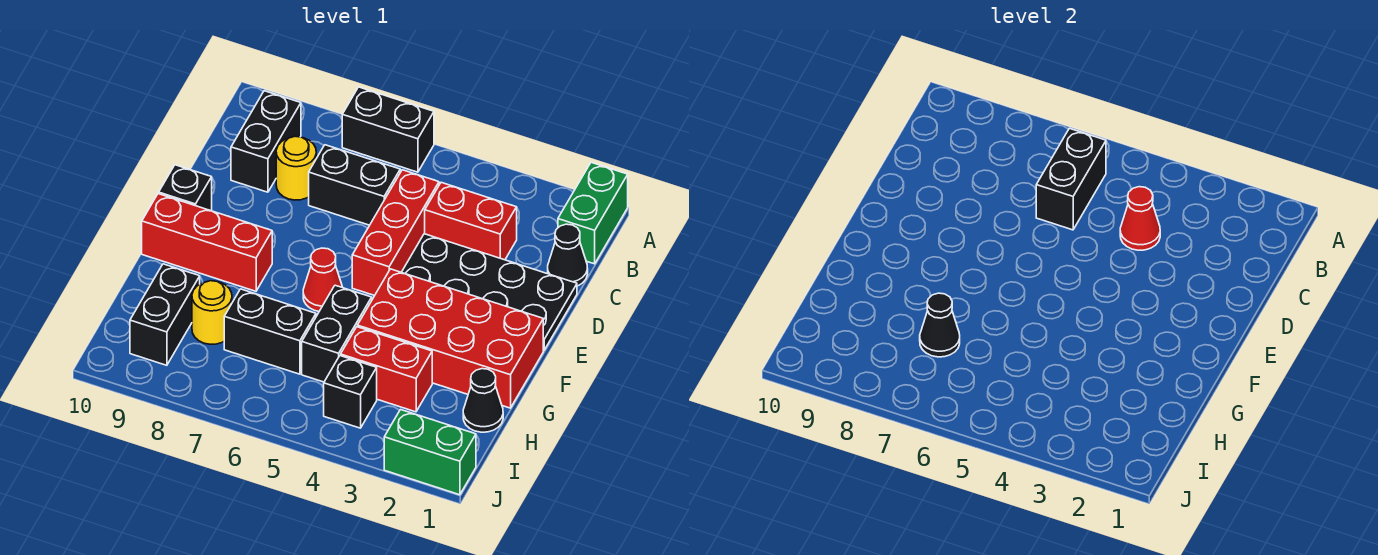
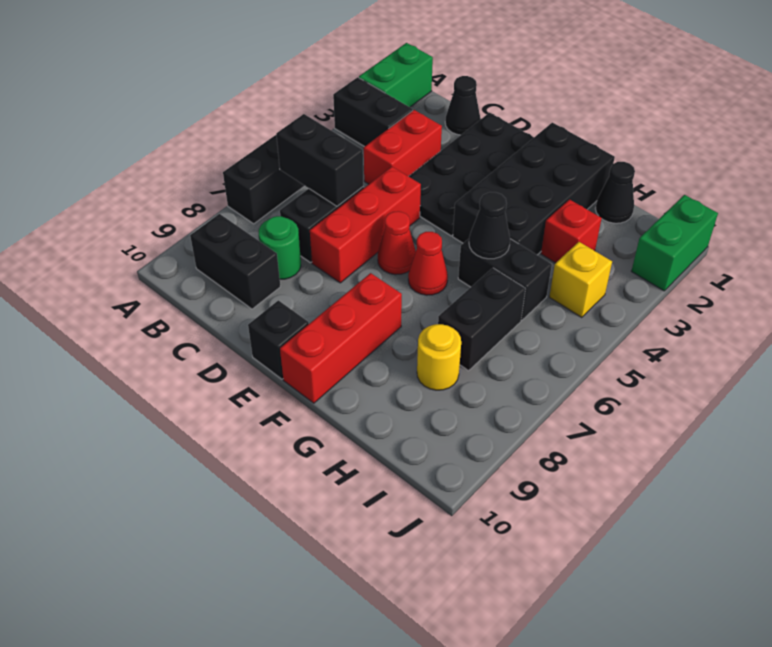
green brick A1:B1 level 1 -> green brick A1:A2 level 1
red cone C4 level 2 -> red cone E6 level 1
red brick C5:E5 level 1 -> red brick D5:D7 level 1
yellow round brick C8 level 1 -> green round brick C8 level 1
red brick F1:G4 level 1 -> black brick F1:G4 level 1
red brick H3:H4 level 1 -> red brick H3 level 1
black cone H7 level 2 -> black cone G5 level 2
black brick H9:I9 level 1 -> black brick A3:B3 level 1
black brick I4 level 1 -> yellow brick I4 level 1

